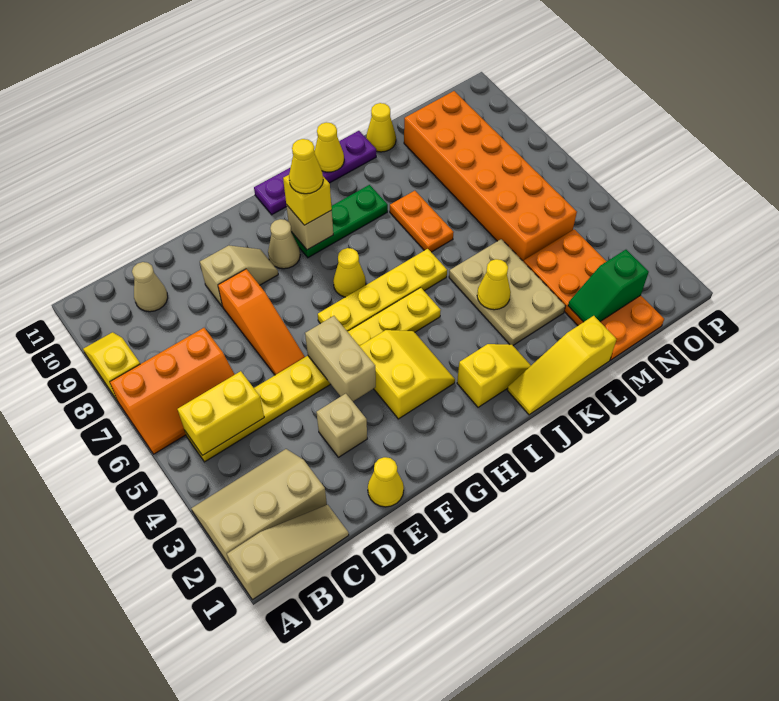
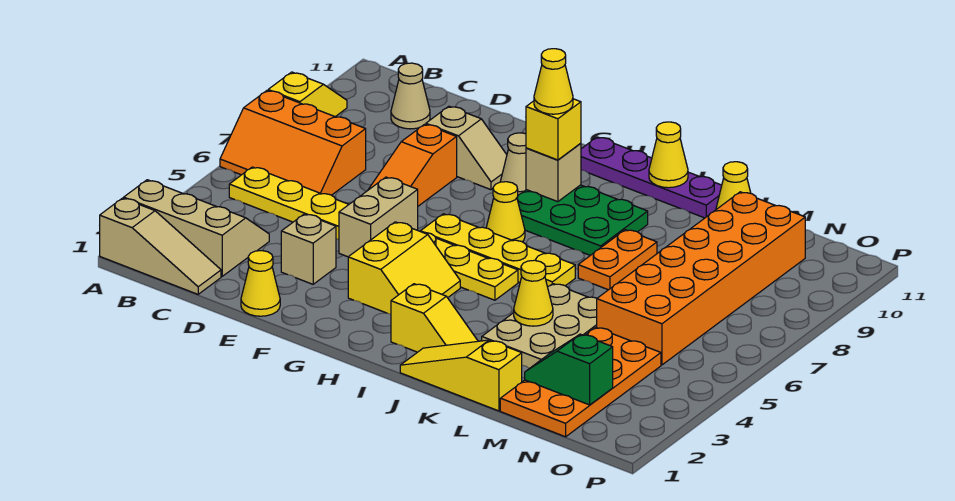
yellow brick B5:C5 level 2 -> none
green plate H9:J9 level 1 -> green plate H8:J9 level 1

